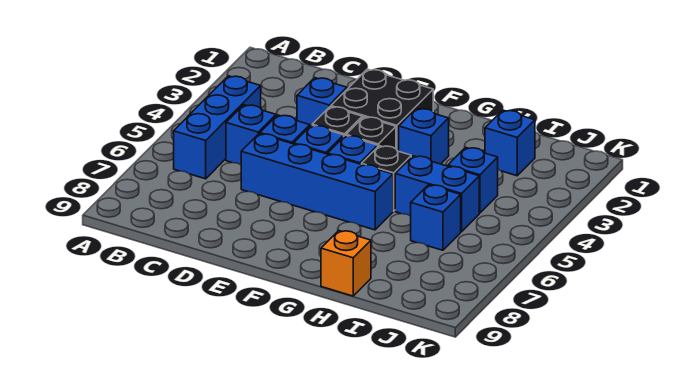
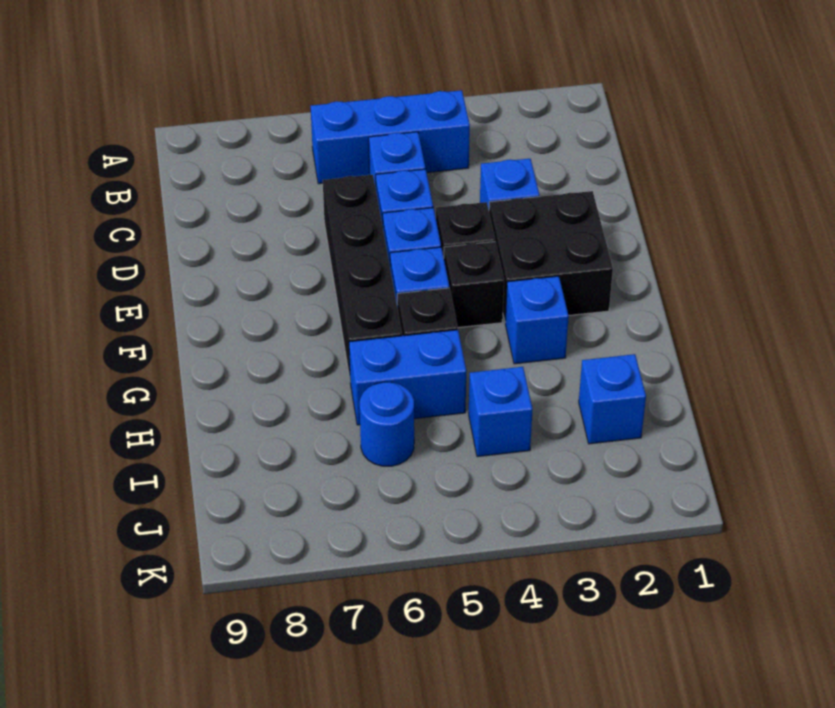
blue brick D6:G6 level 1 -> black brick D6:G6 level 1
blue brick H5:I5 level 1 -> blue brick H5:H6 level 1
orange brick H9 level 1 -> none
blue brick I6 level 1 -> blue round brick I6 level 1

